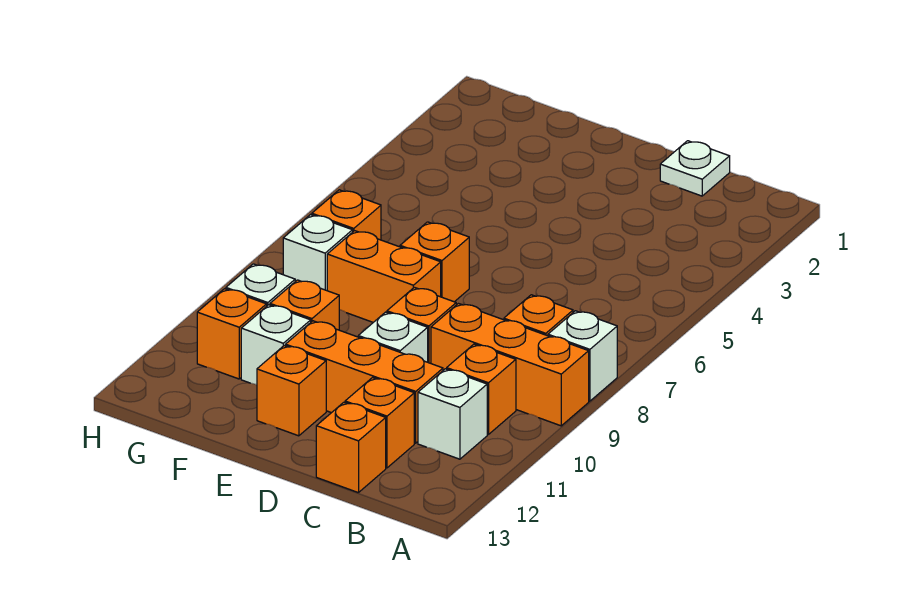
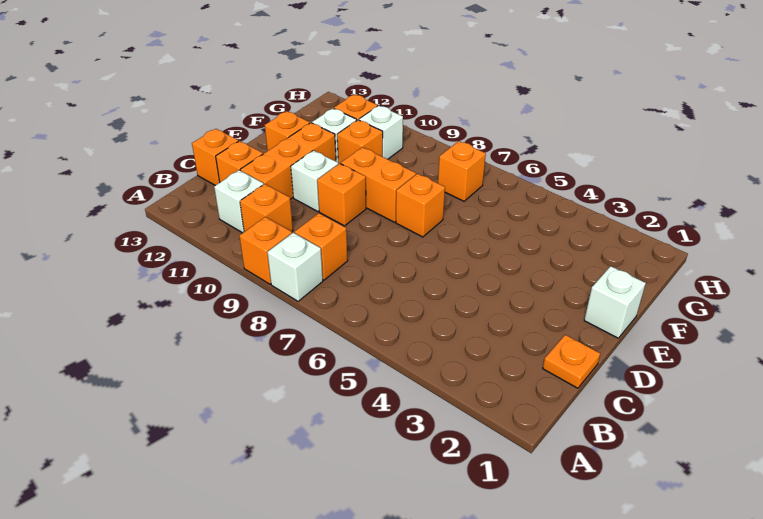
orange brick A9:C9 level 1 -> orange brick A9 level 1
white plate C1 level 1 -> orange plate C1 level 1
orange brick E8:F8 level 1 -> orange brick E8:E9 level 1
white brick G8 level 1 -> white brick E1 level 1

